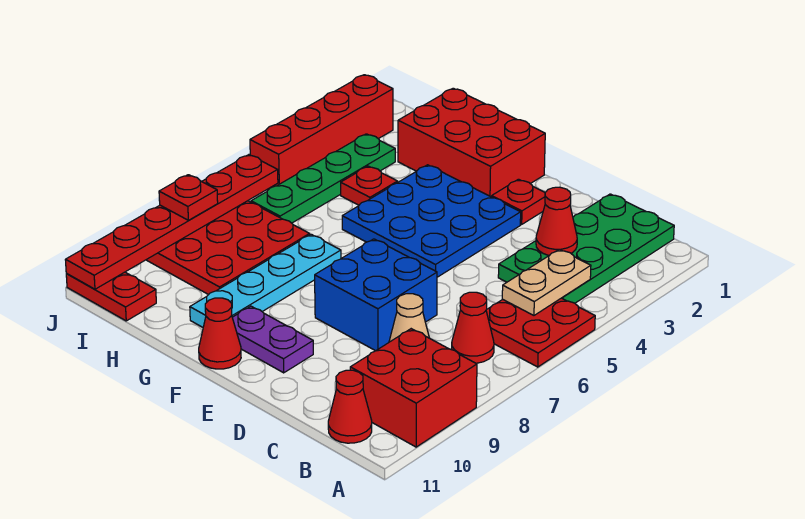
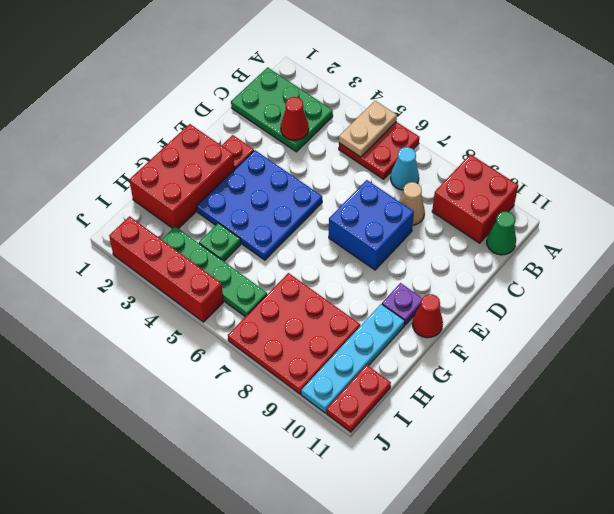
green plate B1:C4 level 1 -> green plate B1:C3 level 1
tan plate B4:B5 level 2 -> tan plate A5:B5 level 2
red cone B7 level 1 -> cyan cone B7 level 1
red cone B11 level 1 -> green cone B11 level 1
purple plate E10:F10 level 1 -> purple plate F10 level 1
cyan plate G7:G10 level 1 -> cyan plate G10:J10 level 1
red plate H4 level 1 -> green plate H4 level 1
red plate J6:J11 level 2 -> none
red plate J8 level 3 -> none

